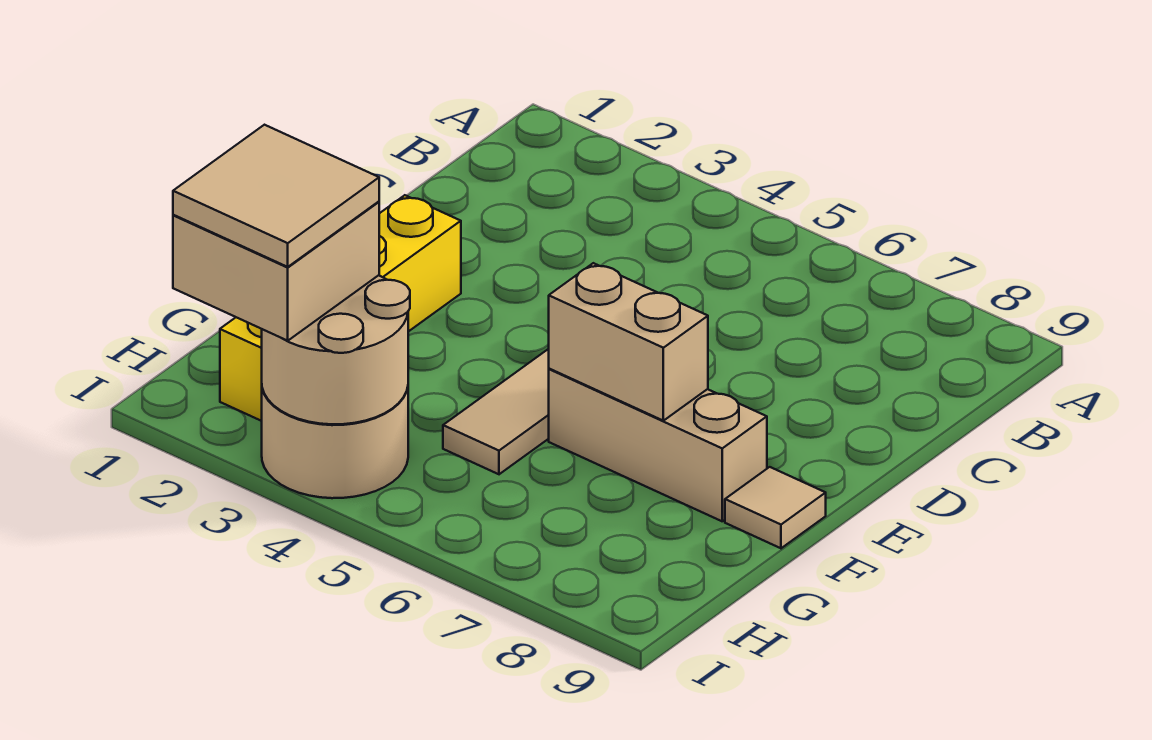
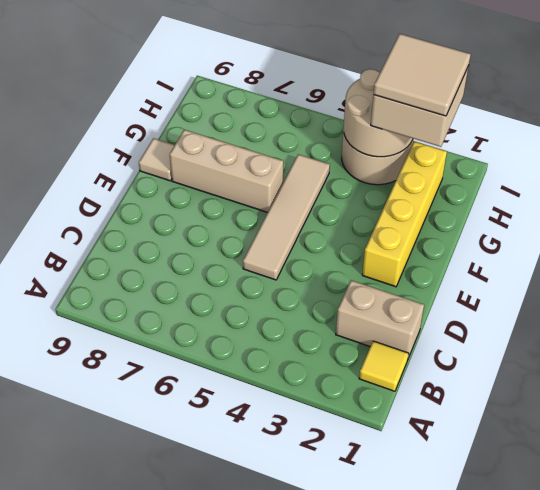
none -> yellow tile B1 level 1
tan brick F6:F7 level 2 -> tan brick C1:C2 level 1

